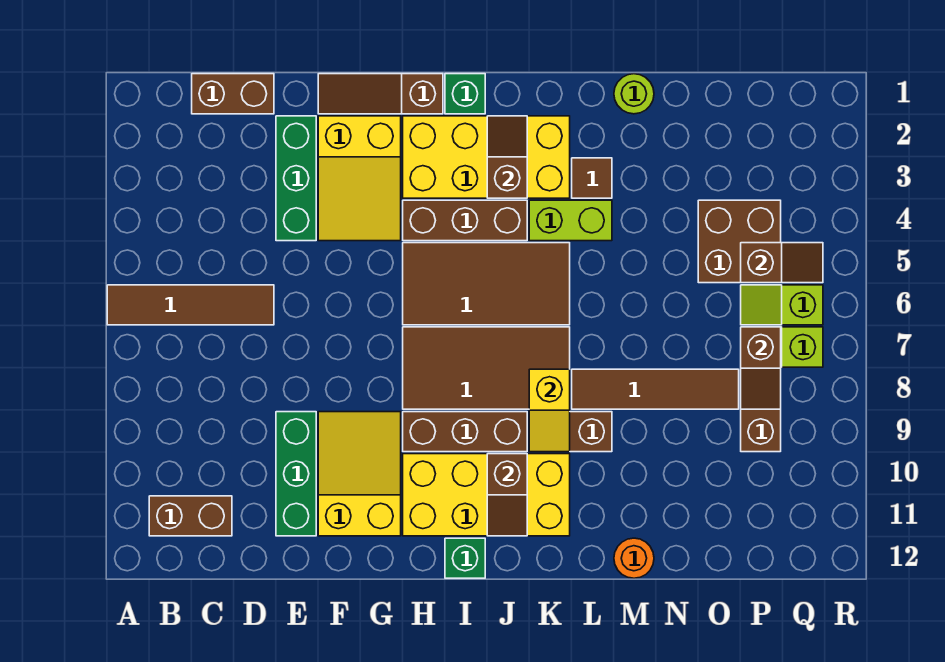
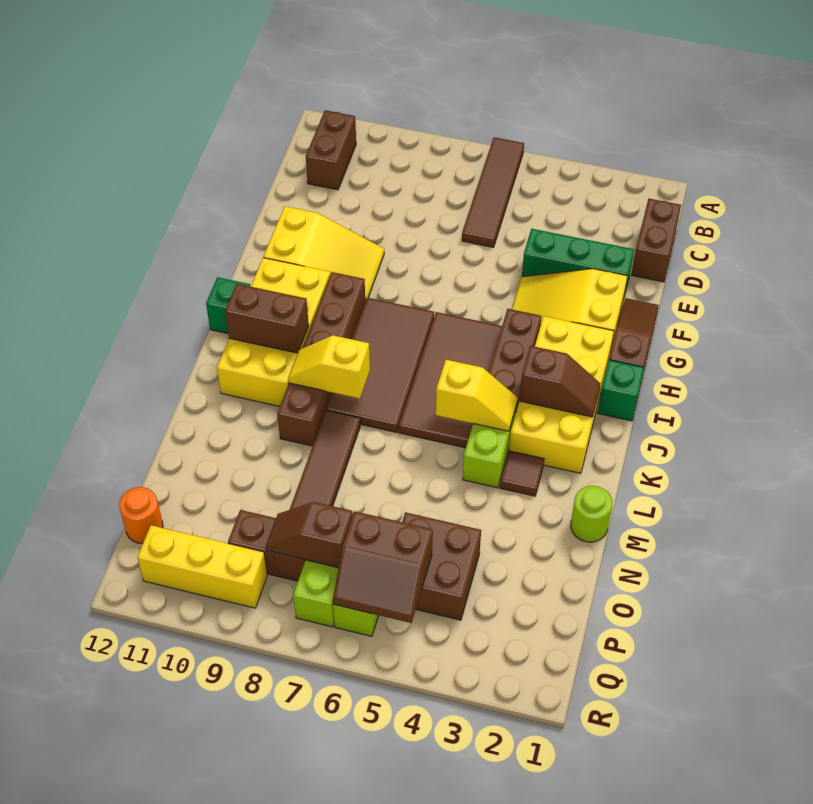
green brick E9:E11 level 1 -> none
brown slope J10:J11 level 2 top 10 -> brown brick J10:J11 level 2
none -> yellow slope K4:K5 level 2 top 5
orange round brick M12 level 1 -> orange round brick P12 level 1
brown slope P5:Q5 level 2 top P -> brown slope P5:Q6 level 2 top P
none -> yellow brick Q9:Q11 level 1

